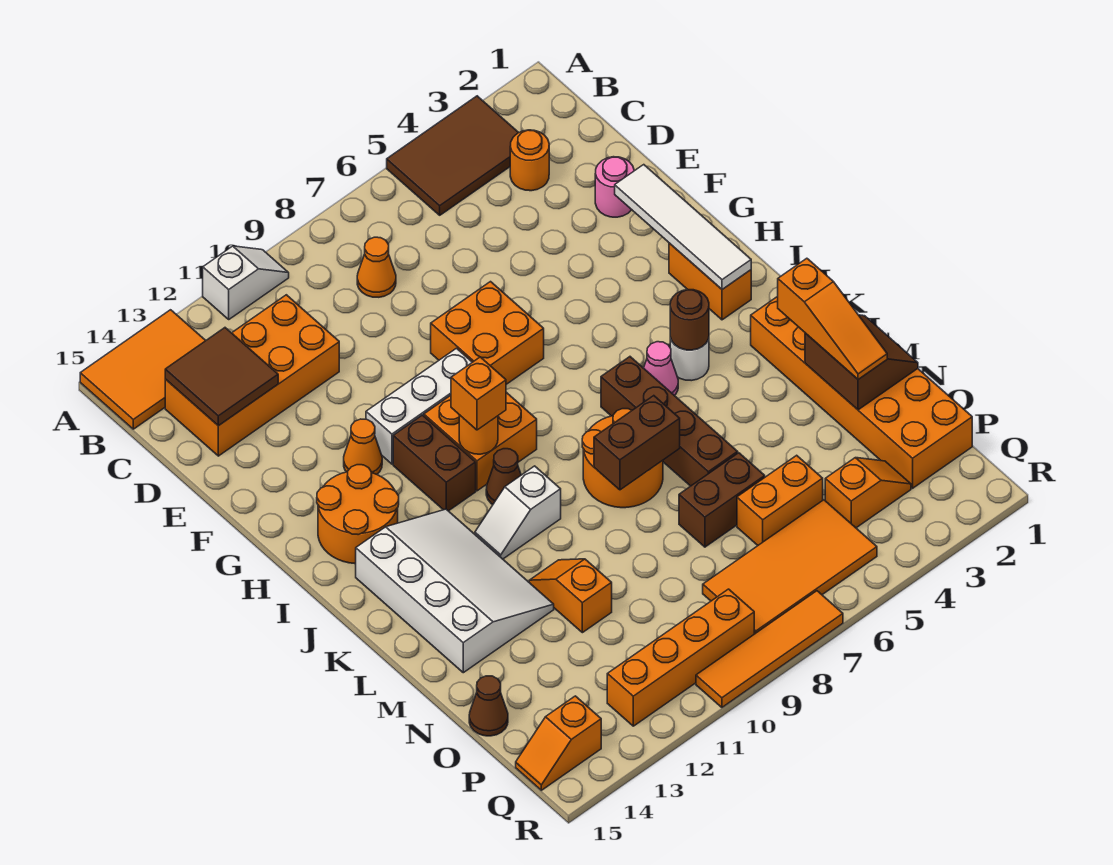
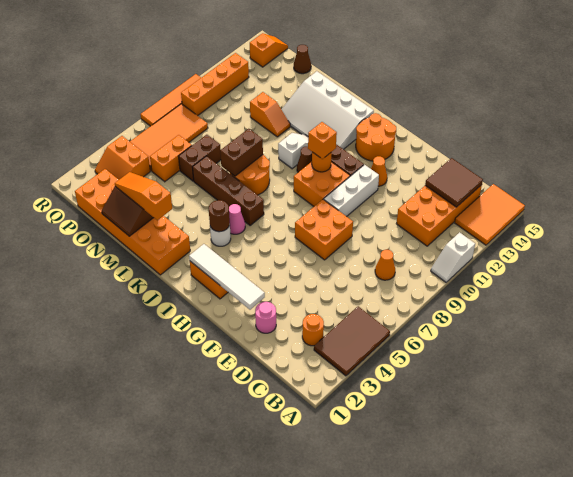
orange slope P3:P4 level 1 top 4 -> orange slope P3:Q4 level 1 top 4

